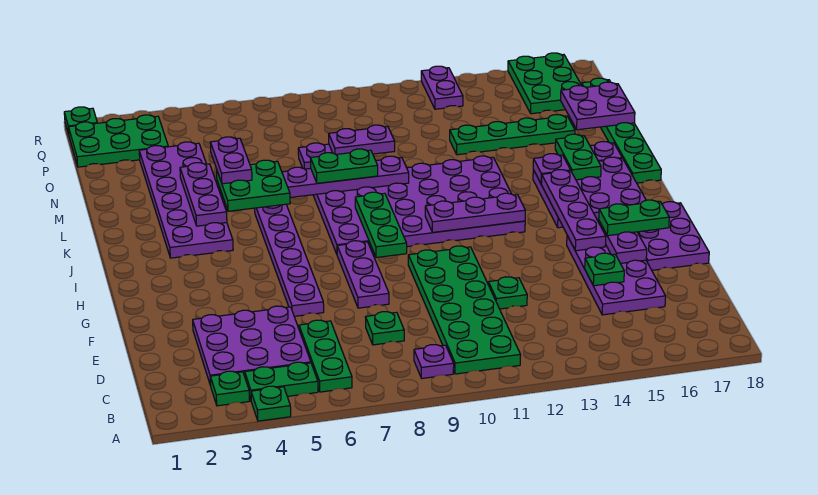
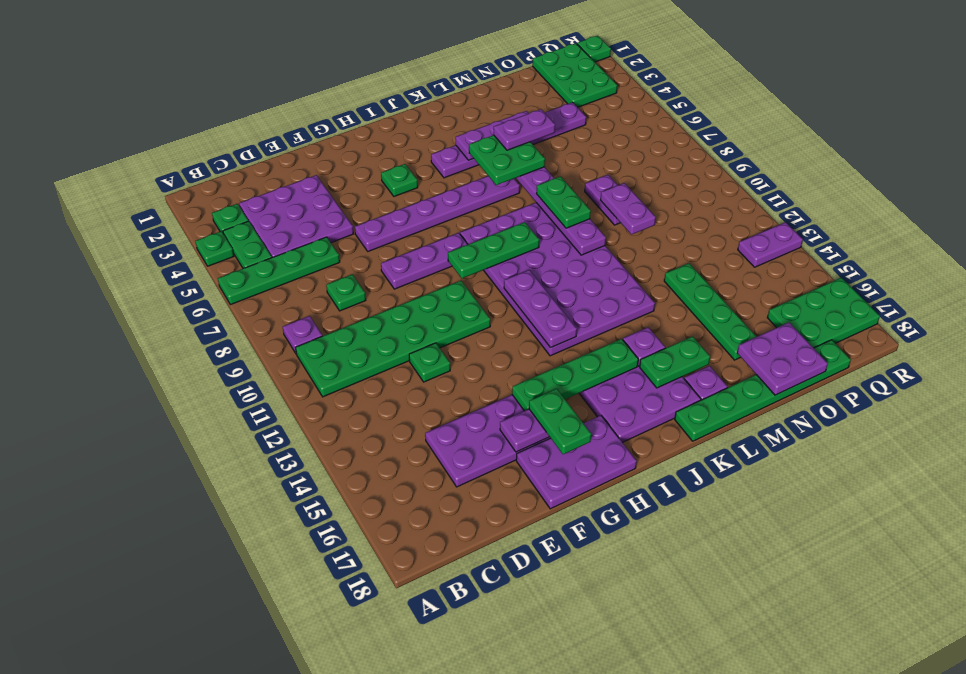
green plate B6:D6 level 1 -> green plate A6:D6 level 1
green plate E15 level 2 -> green plate H4 level 1
purple plate G15:J15 level 2 -> green plate G15:J15 level 2
purple plate J3:O4 level 1 -> purple plate J4:O4 level 1

